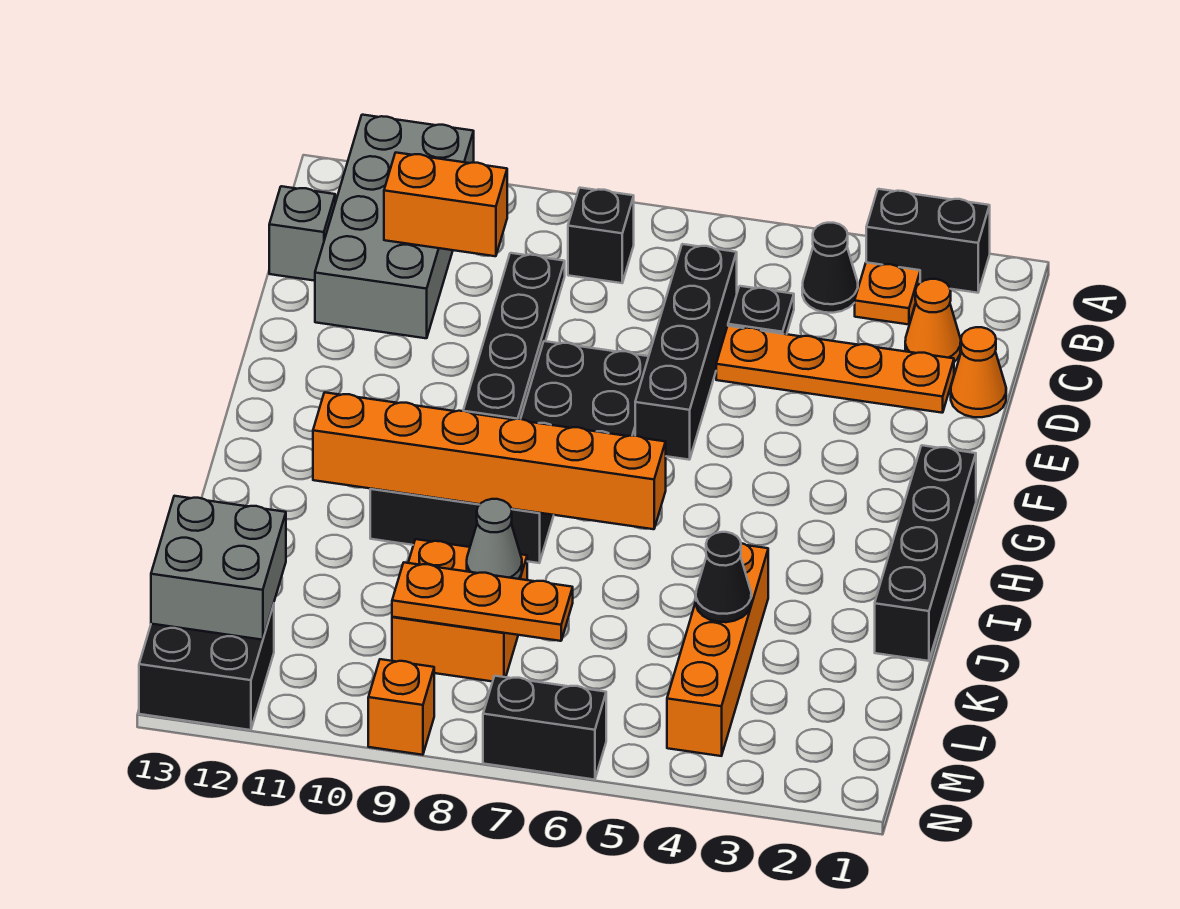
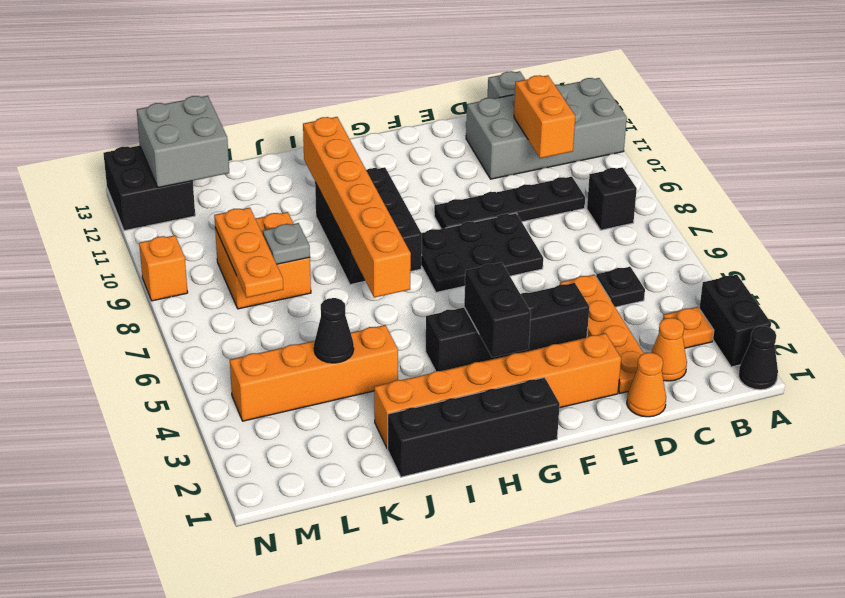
black cone B4 level 1 -> black cone A1 level 1
black brick C6:F6 level 1 -> black brick E4:H4 level 1
none -> orange brick E2:J2 level 1
grey cone K8 level 2 -> grey plate K8 level 2
black brick N6:N7 level 1 -> black brick G3:G4 level 2

